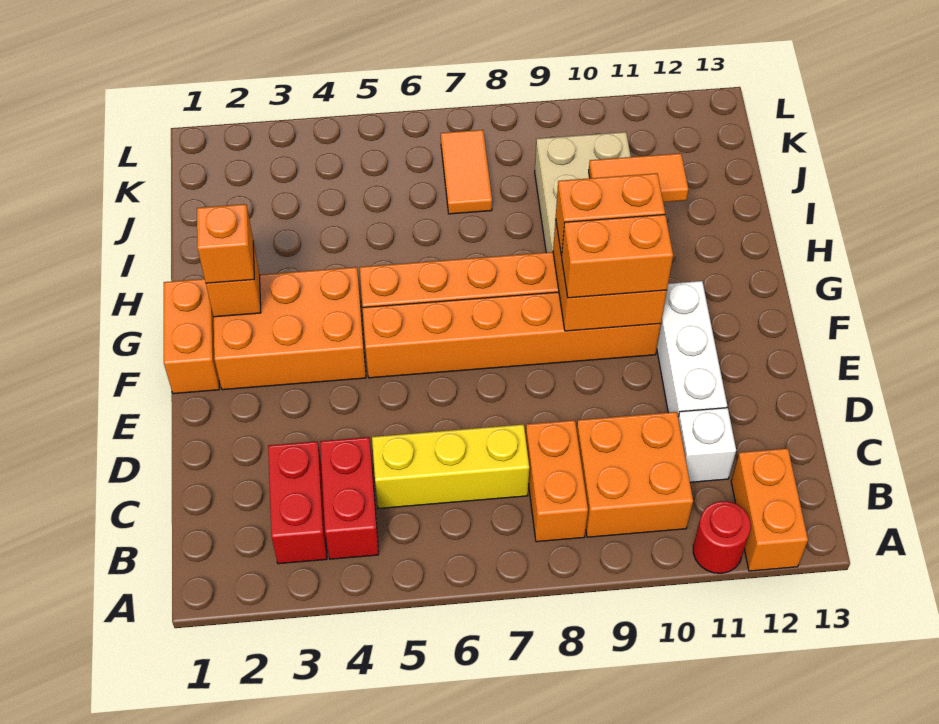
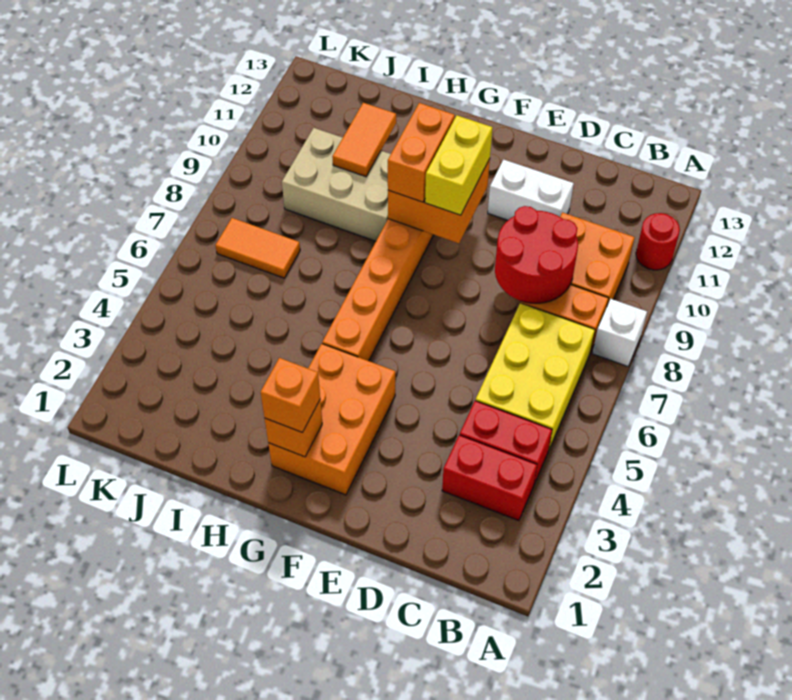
orange brick A12:B12 level 1 -> none
yellow brick C5:C7 level 1 -> yellow brick B5:C7 level 1
none -> red round brick C8:D9 level 2
white brick C11 level 1 -> white brick A8 level 1
white brick D11:F11 level 1 -> white brick D11:E11 level 1
orange brick F1:G1 level 1 -> none
orange brick F5:F10 level 1 -> none
orange brick F9:F10 level 3 -> yellow brick F9:F10 level 3

